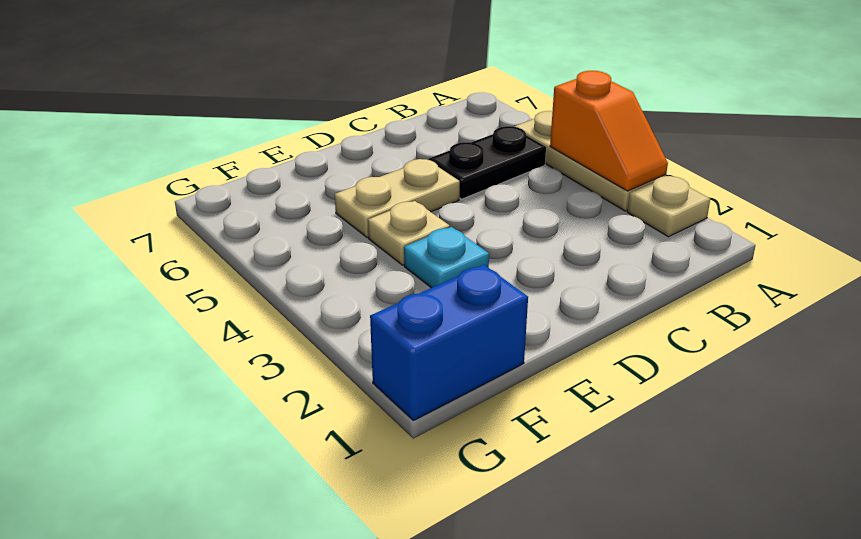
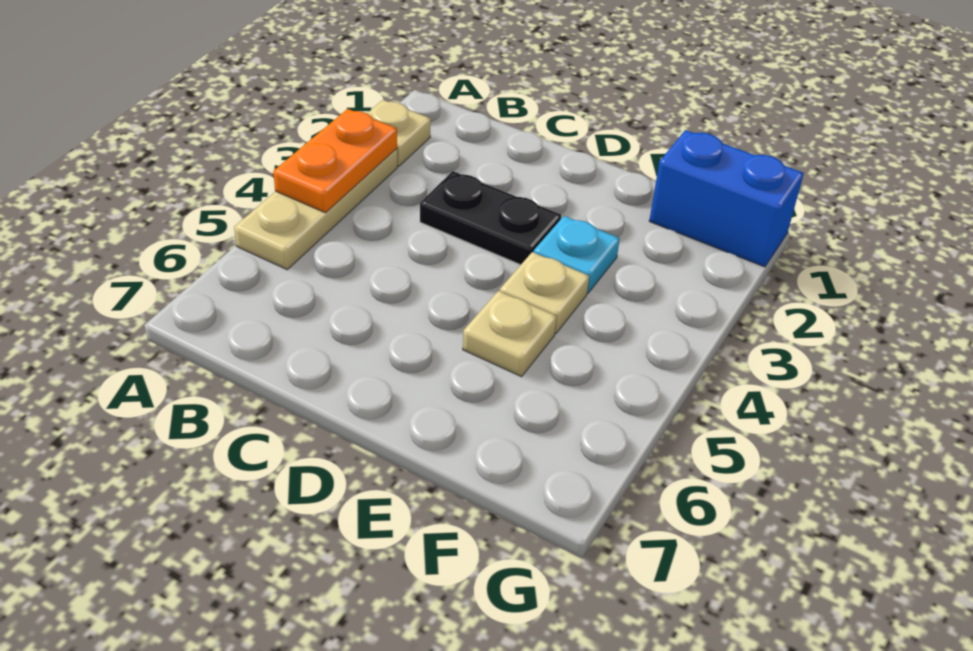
orange slope A3:A4 level 2 top 4 -> orange plate A3:A4 level 2
black plate B5:C5 level 1 -> black plate C3:D3 level 1
tan plate D5:E5 level 1 -> tan plate E5 level 1

